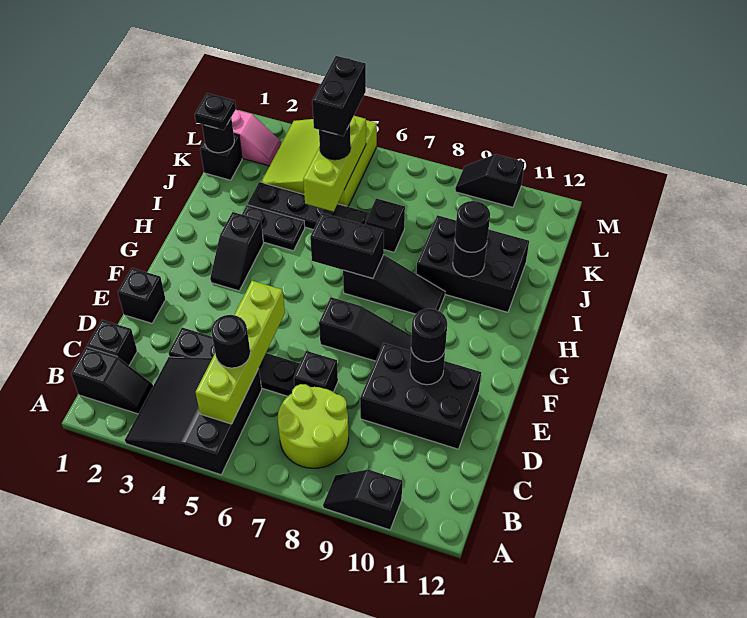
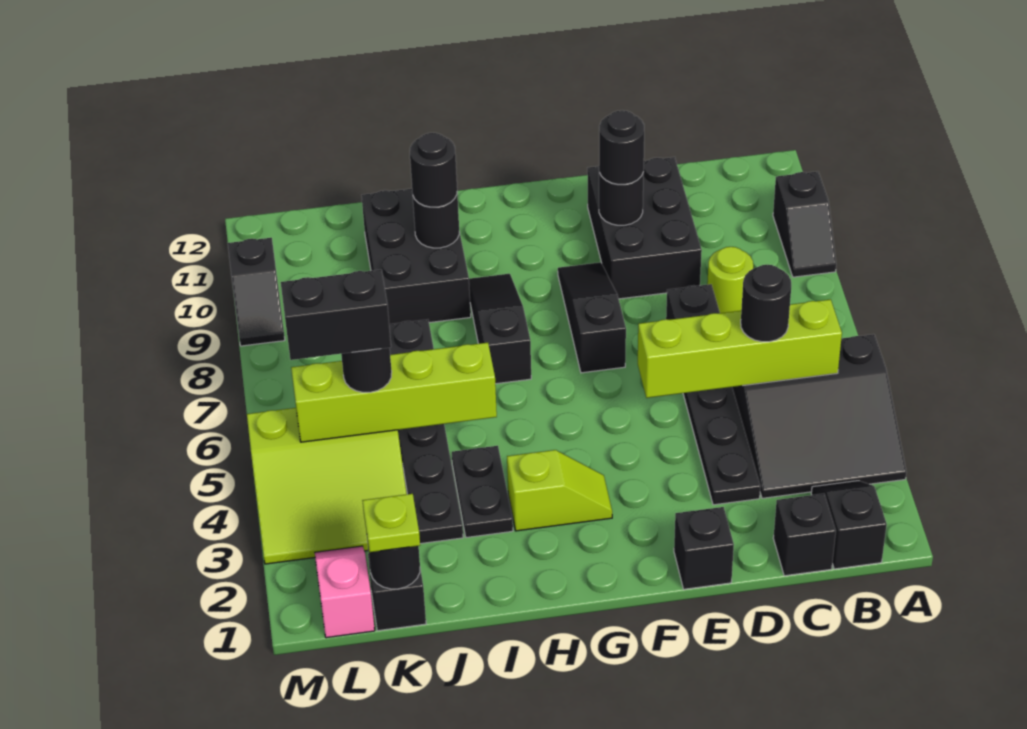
lime round brick B7:C8 level 1 -> lime round brick C8 level 1
black slope G3:H3 level 1 top H -> lime slope G3:H3 level 1 top H
black brick H6:H7 level 2 -> none
lime brick J5:L5 level 2 -> lime brick I5:L5 level 2
black plate K1 level 3 -> lime plate K1 level 3

